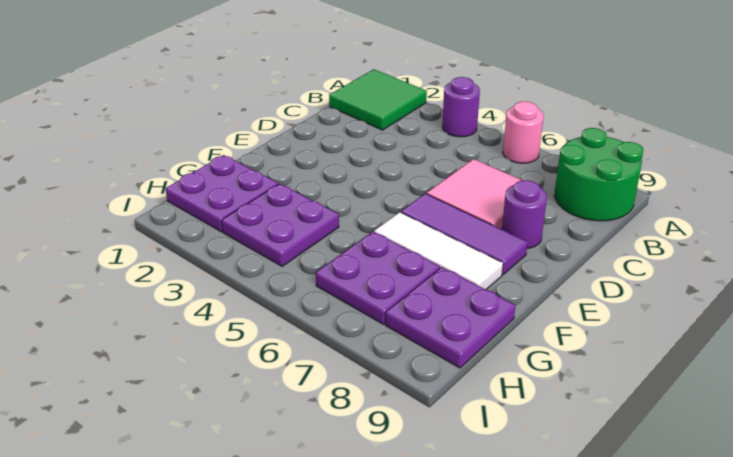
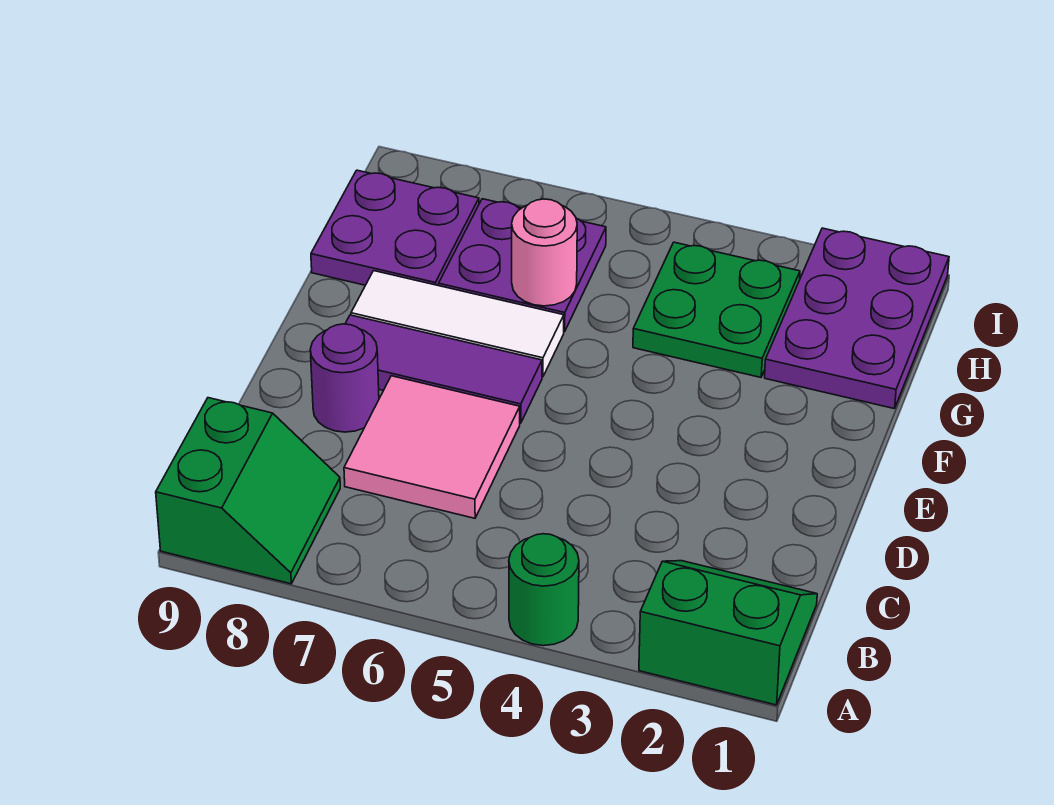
green tile A1:B2 level 1 -> green slope A1:B2 level 1 top A
purple round brick A4 level 1 -> green round brick A4 level 1
pink round brick A6 level 1 -> pink round brick G6 level 2
green round brick A8:B9 level 1 -> green slope A8:B9 level 1 top 9
purple plate G1:H2 level 1 -> purple plate G1:I2 level 1
purple plate G3:H4 level 1 -> green plate G3:H4 level 1

